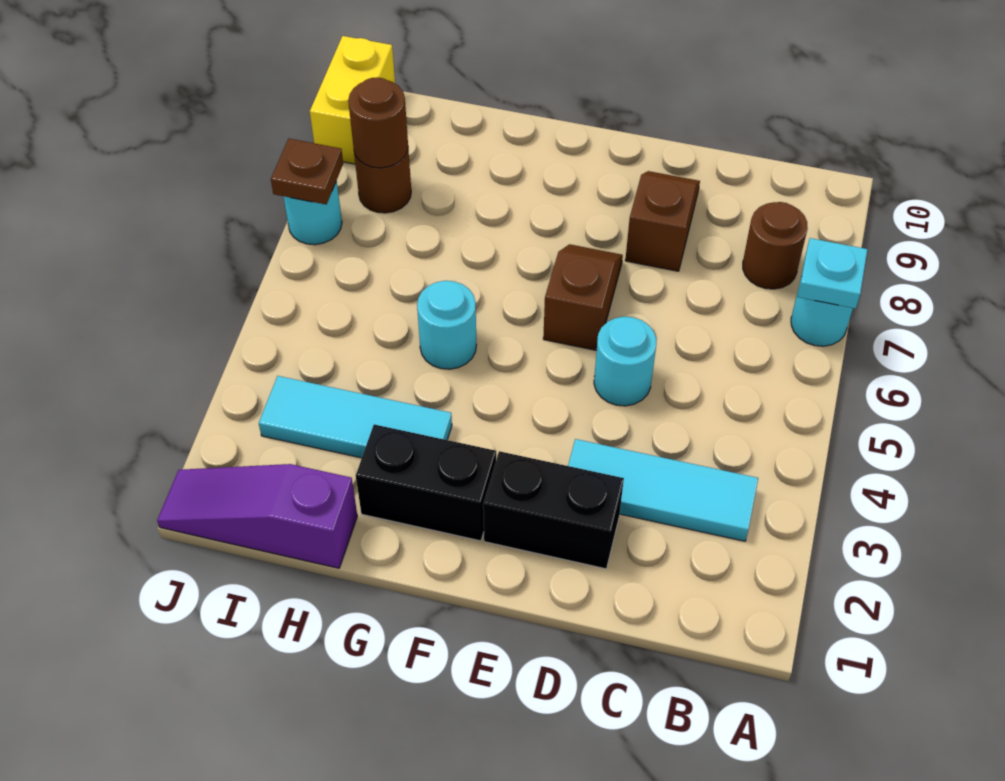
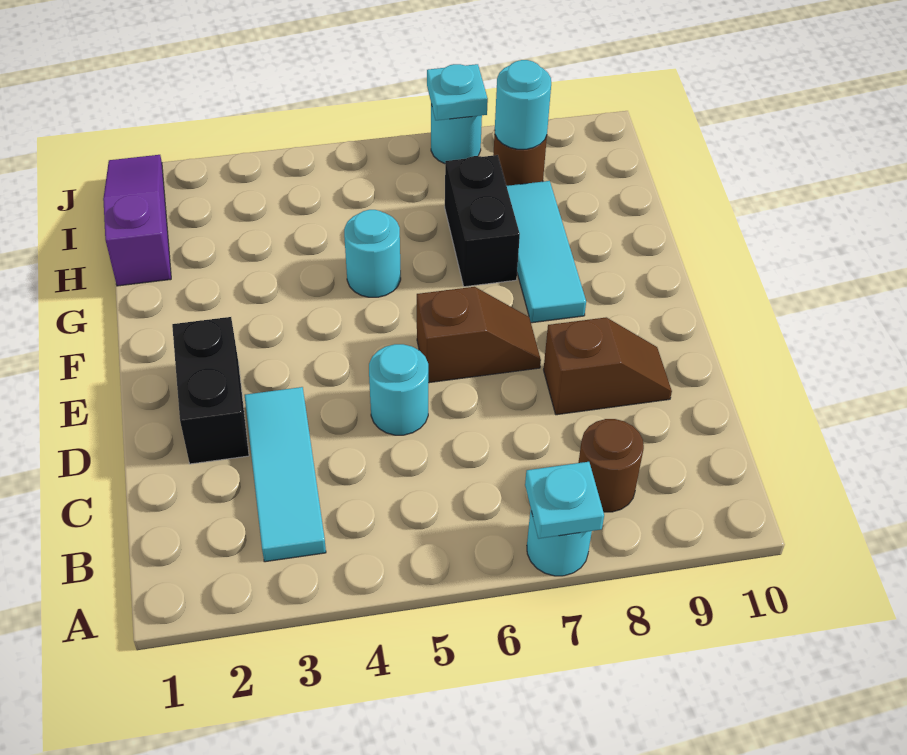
black brick F2:G2 level 1 -> black brick G7:H7 level 1
cyan tile G3:I3 level 1 -> cyan tile F8:H8 level 1
brown round brick I8 level 2 -> cyan round brick I8 level 2
brown plate J7 level 2 -> cyan plate J7 level 2
yellow brick J9:J10 level 1 -> none

